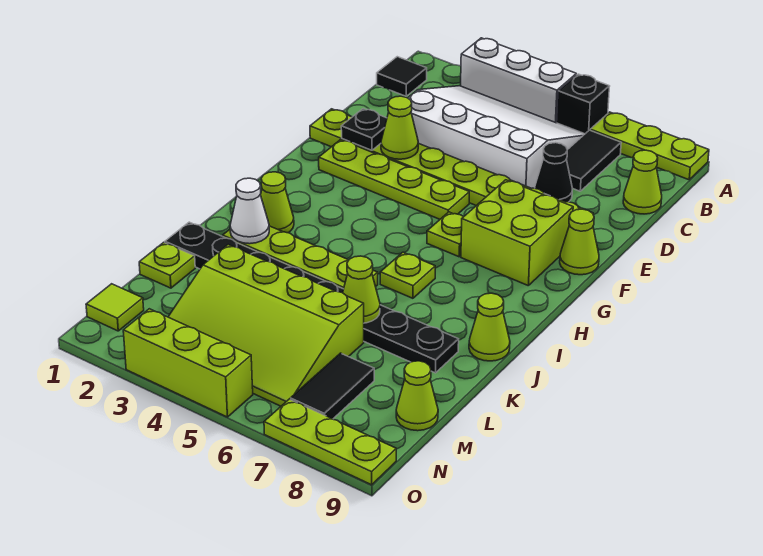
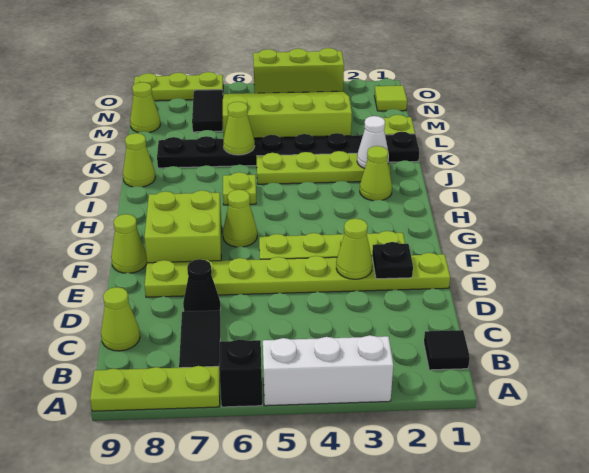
white slope B3:D6 level 1 top D -> none
lime plate G6 level 1 -> lime cone G6 level 1

